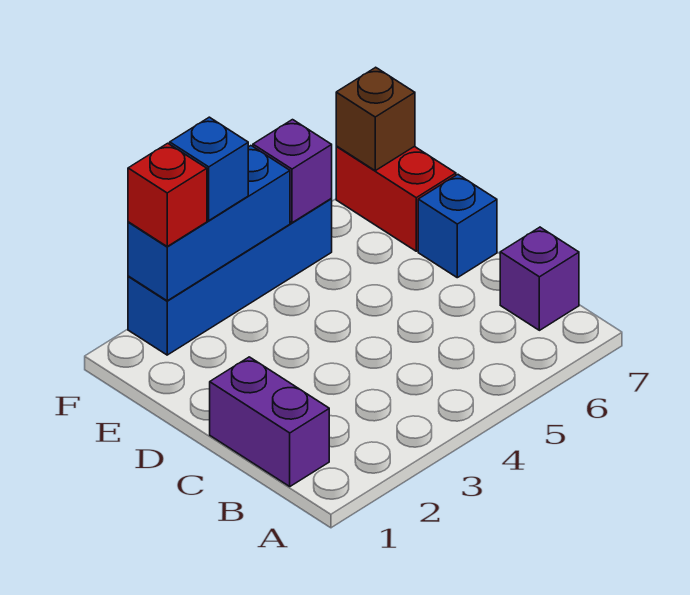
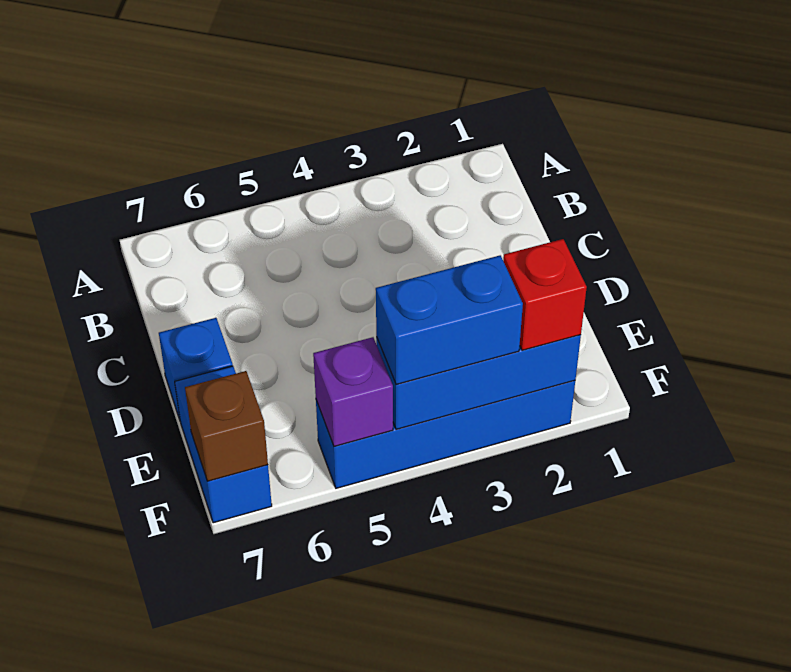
purple brick B1:C1 level 1 -> none
purple brick B7 level 1 -> none
red brick E7:F7 level 1 -> blue brick E7:F7 level 1
blue brick F3 level 3 -> blue brick F3:F4 level 3

